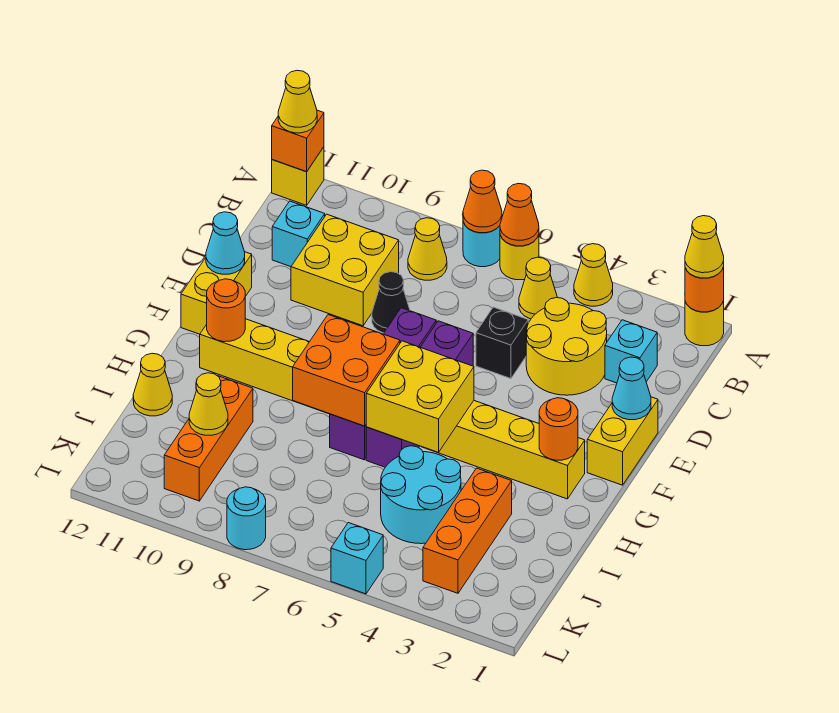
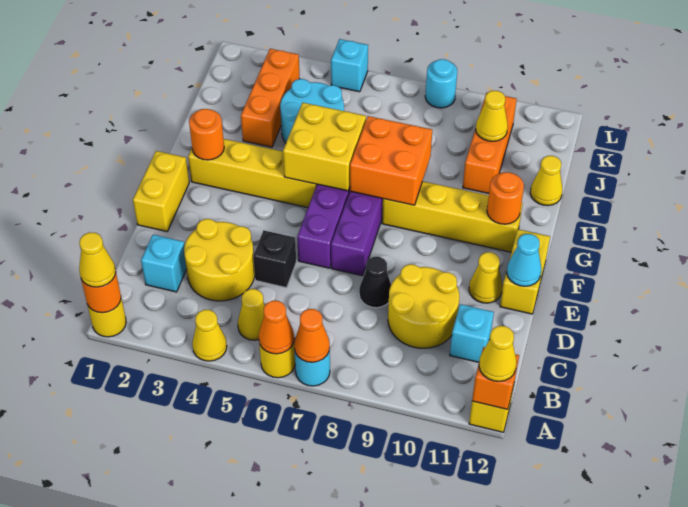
yellow cone B8 level 1 -> yellow cone E11 level 1
yellow brick C9:D10 level 1 -> yellow round brick C9:D10 level 1
cyan cone E1 level 2 -> none

